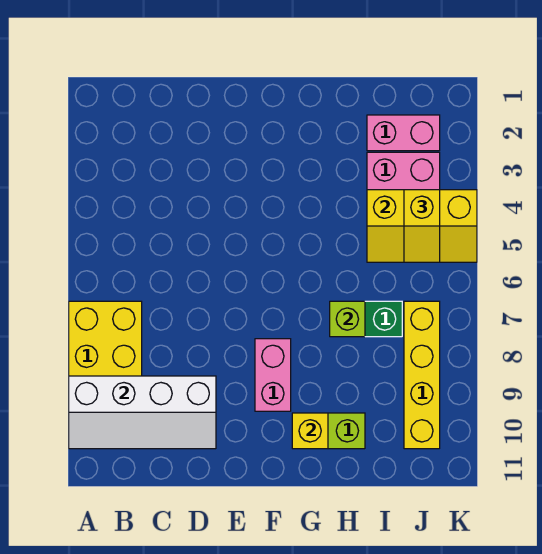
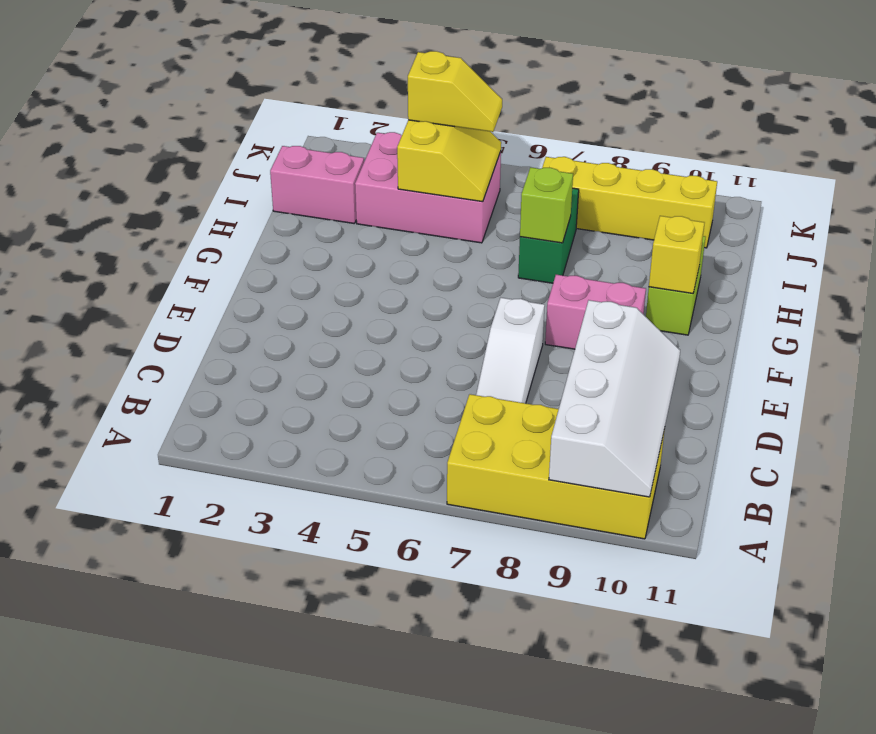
none -> white slope C7:E7 level 1 top E
pink brick I2:J2 level 1 -> pink brick I1:I2 level 1
yellow slope I4:K5 level 2 top 4 -> yellow slope I4:J5 level 2 top 4

